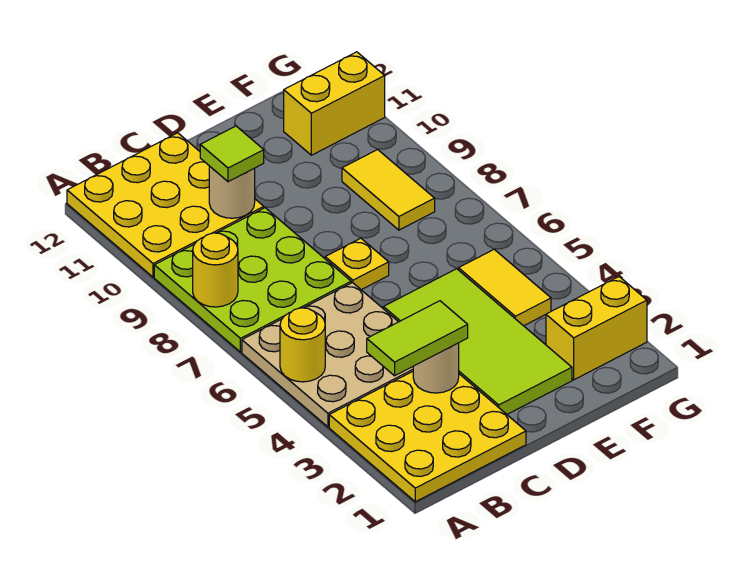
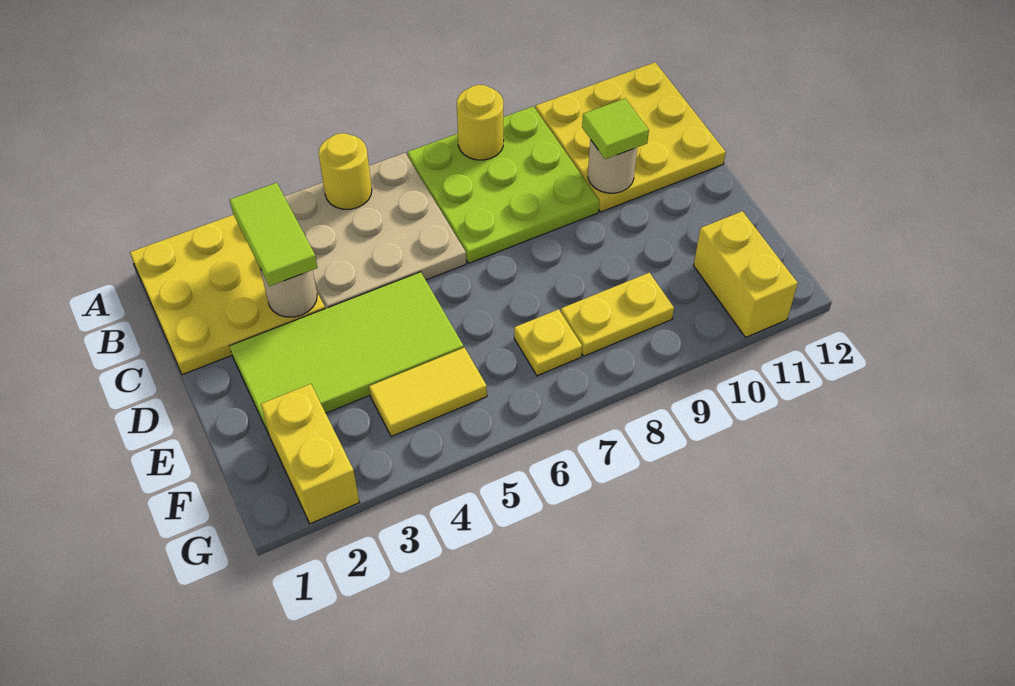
yellow plate D7 level 1 -> yellow plate F7 level 1
yellow tile F8:F9 level 1 -> yellow plate F8:F9 level 1

